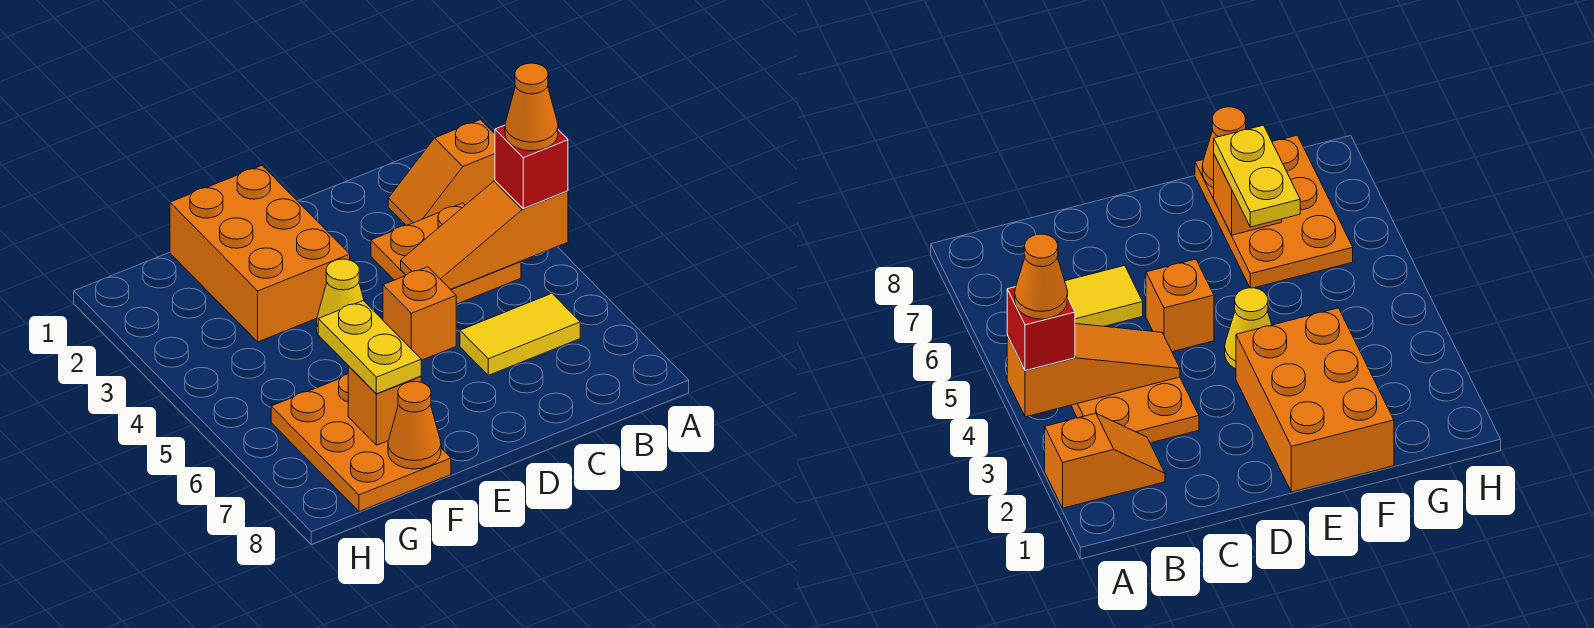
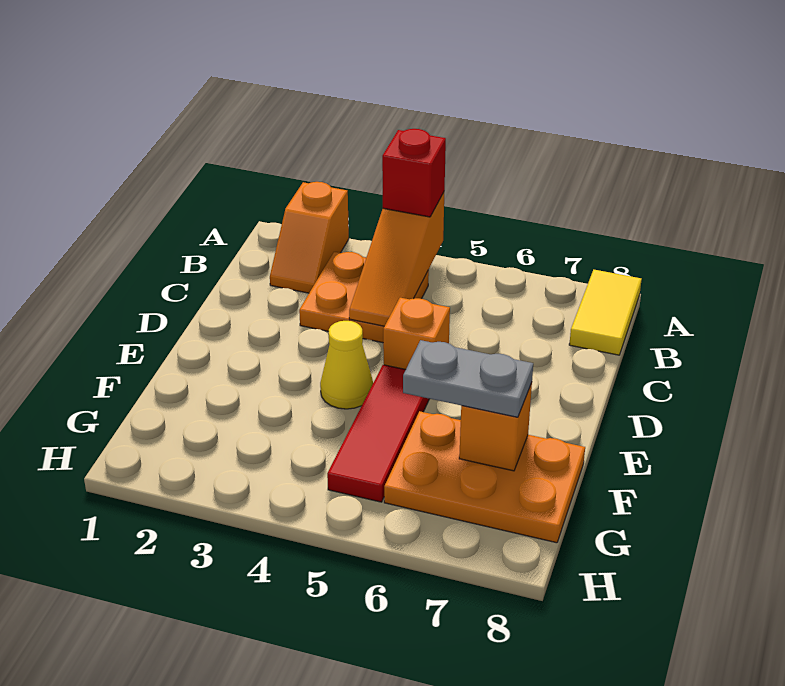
orange cone A4 level 4 -> none
yellow tile B6:C6 level 1 -> yellow tile A8:B8 level 1
orange brick E1:F3 level 1 -> none
none -> red tile E5:G5 level 1
yellow plate F6:F7 level 3 -> grey plate F6:F7 level 3
orange cone F8 level 2 -> none

